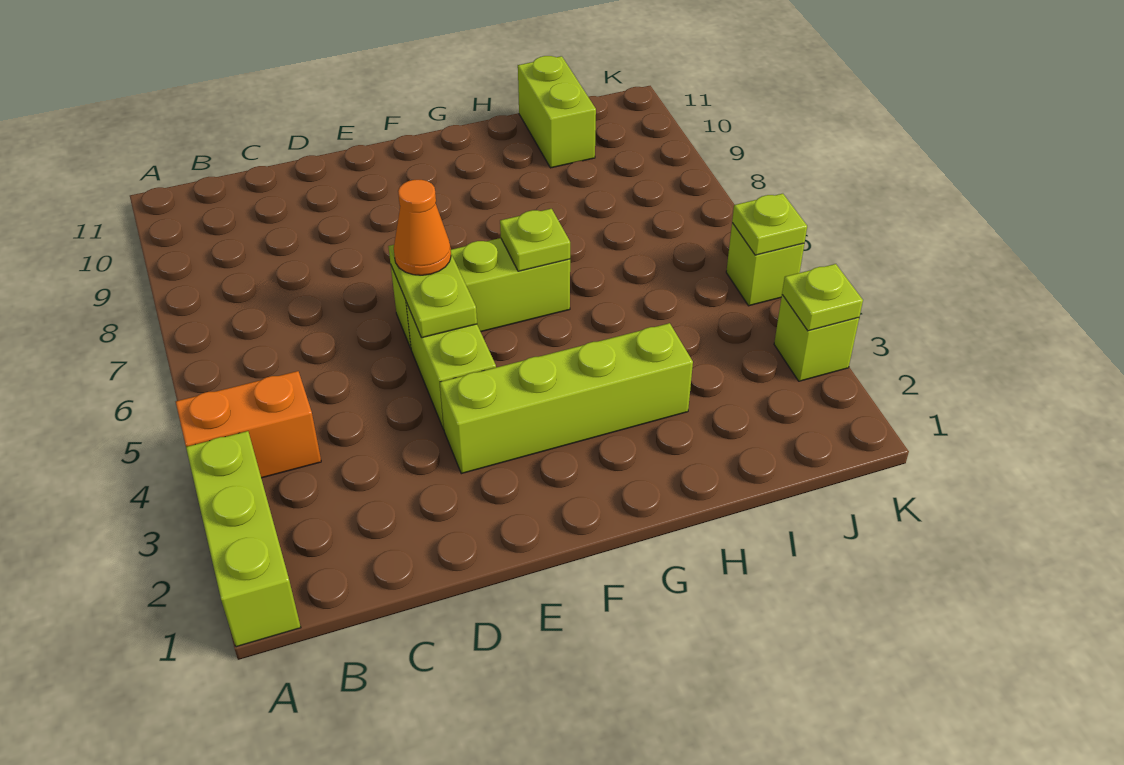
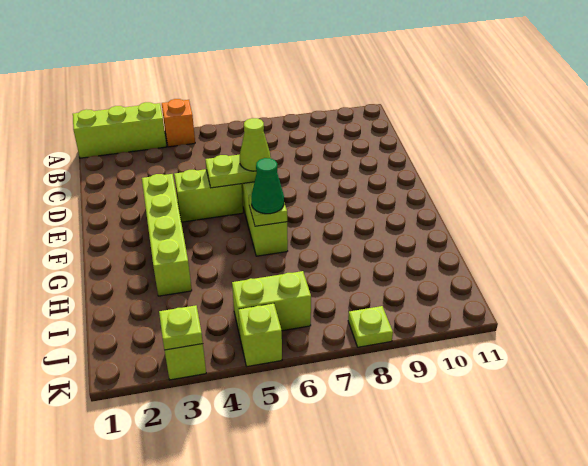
orange brick A4:B4 level 1 -> orange brick A4 level 1
orange cone E6 level 3 -> lime cone E6 level 3
none -> green cone G6 level 3
lime brick I10:I11 level 1 -> lime brick J5:J6 level 1
lime plate K5 level 2 -> lime plate K8 level 1

